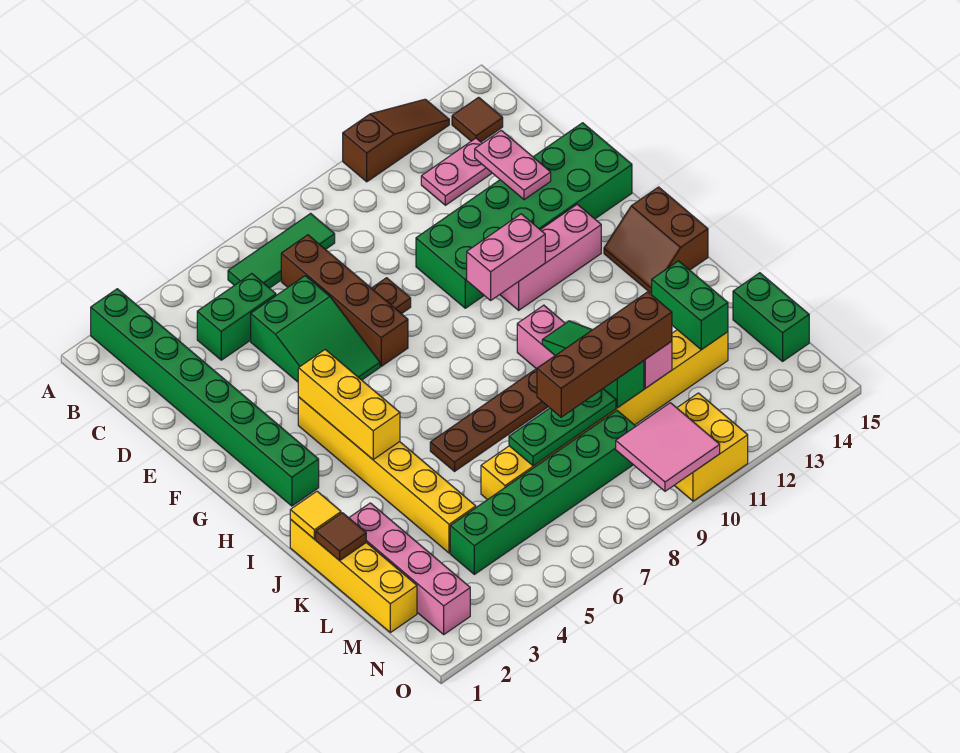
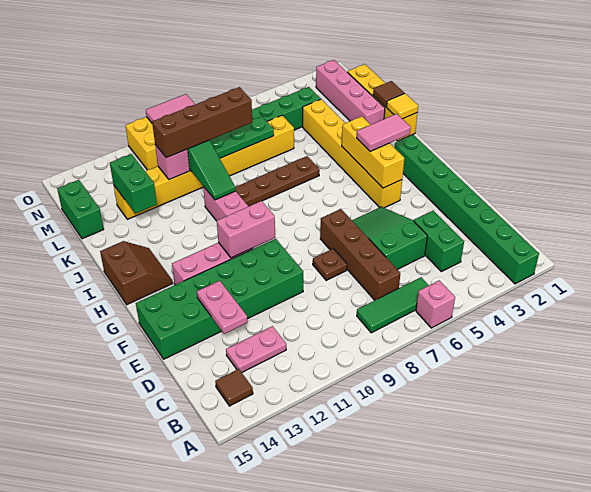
none -> pink brick A6 level 1
brown slope A11:A13 level 1 top 11 -> none
green brick C4:C5 level 1 -> green brick C4:D4 level 1
none -> pink tile H3:H4 level 3

